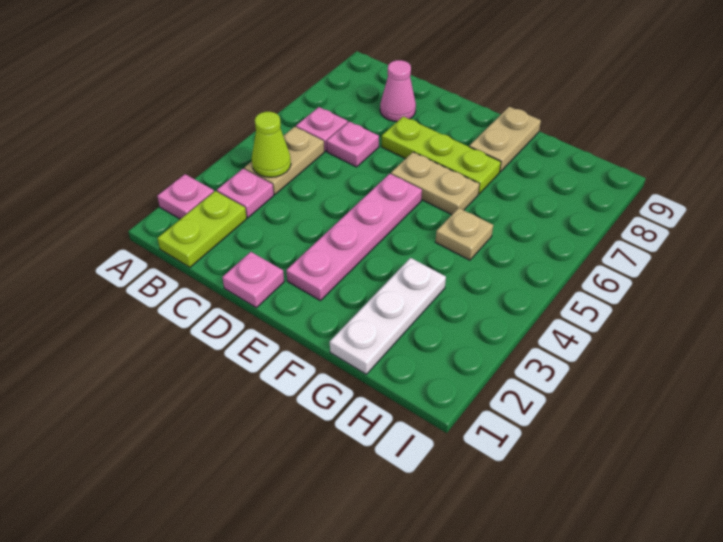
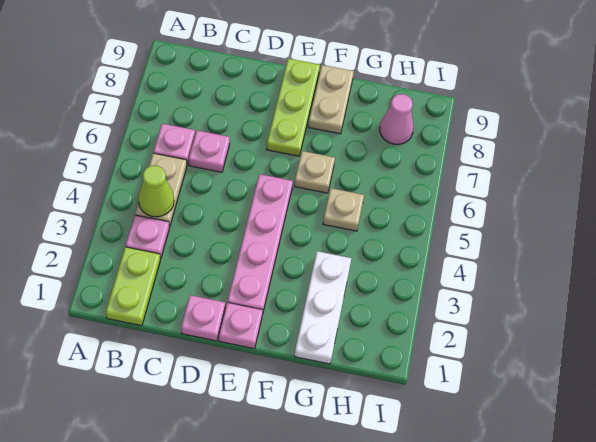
pink plate A2 level 1 -> pink plate E1 level 1
pink cone C8 level 1 -> pink cone H8 level 1
lime plate D7:F7 level 1 -> lime plate E7:E9 level 1
tan plate E6:F6 level 1 -> tan plate F6 level 1

